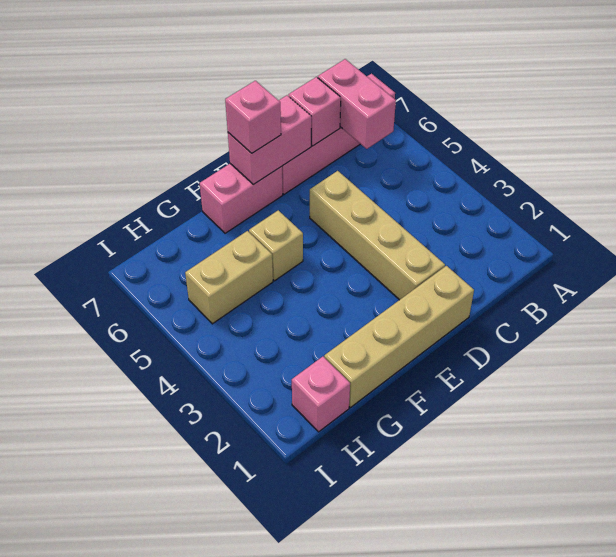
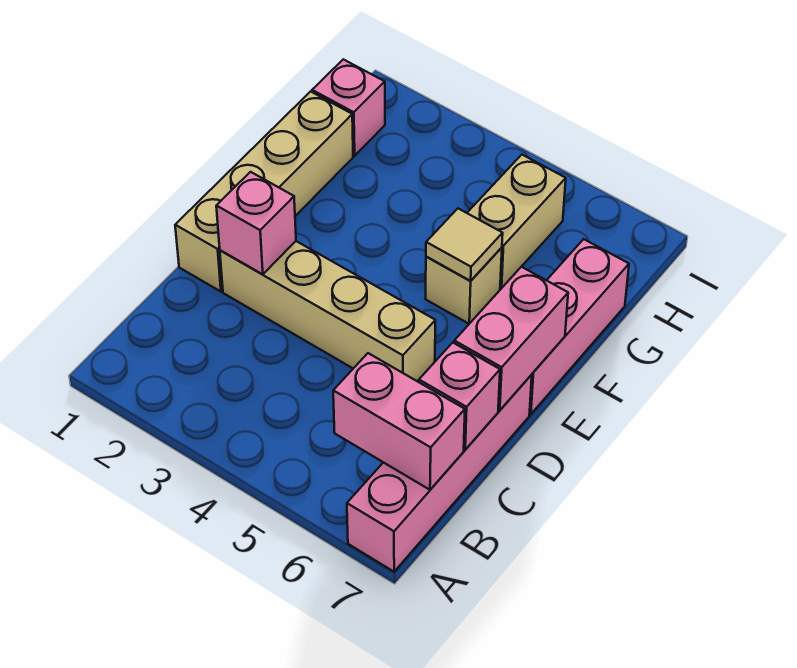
pink brick E7:F7 level 1 -> pink brick E7:G7 level 1
pink brick E7 level 3 -> pink brick D2 level 2
none -> tan tile F5 level 2

